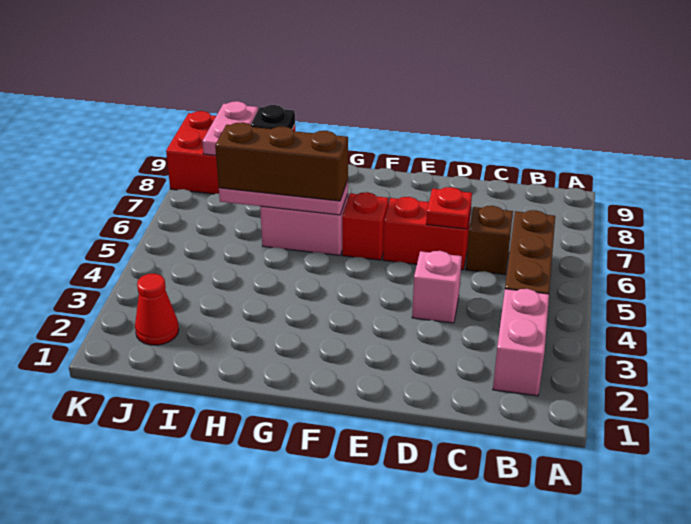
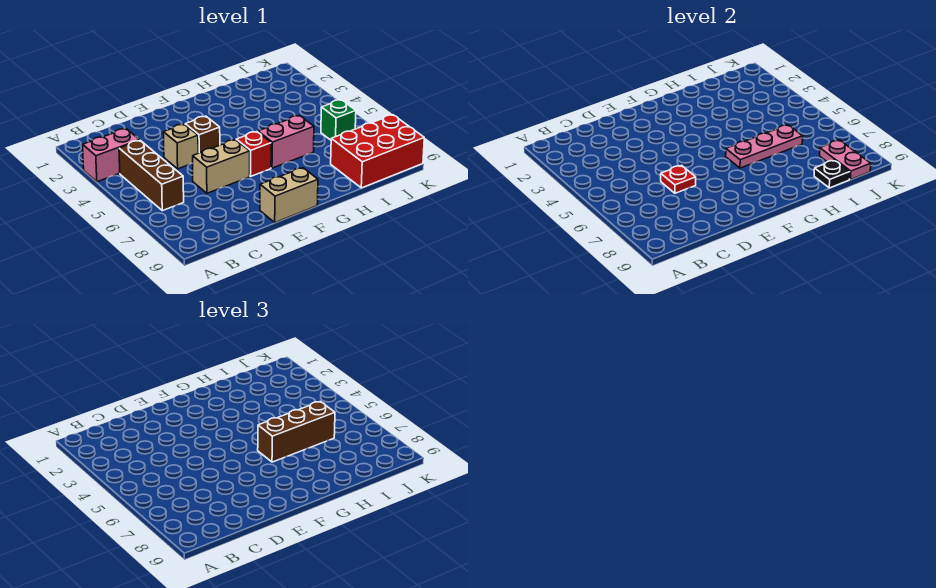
pink brick B2:B3 level 1 -> pink brick A3:B3 level 1
brown brick C6 level 1 -> brown brick E4 level 1
pink brick D4 level 1 -> tan brick D4 level 1
red brick D6:E6 level 1 -> tan brick D6:E6 level 1
none -> tan brick E9:F9 level 1
red cone J2 level 1 -> none
none -> green brick J6 level 1

